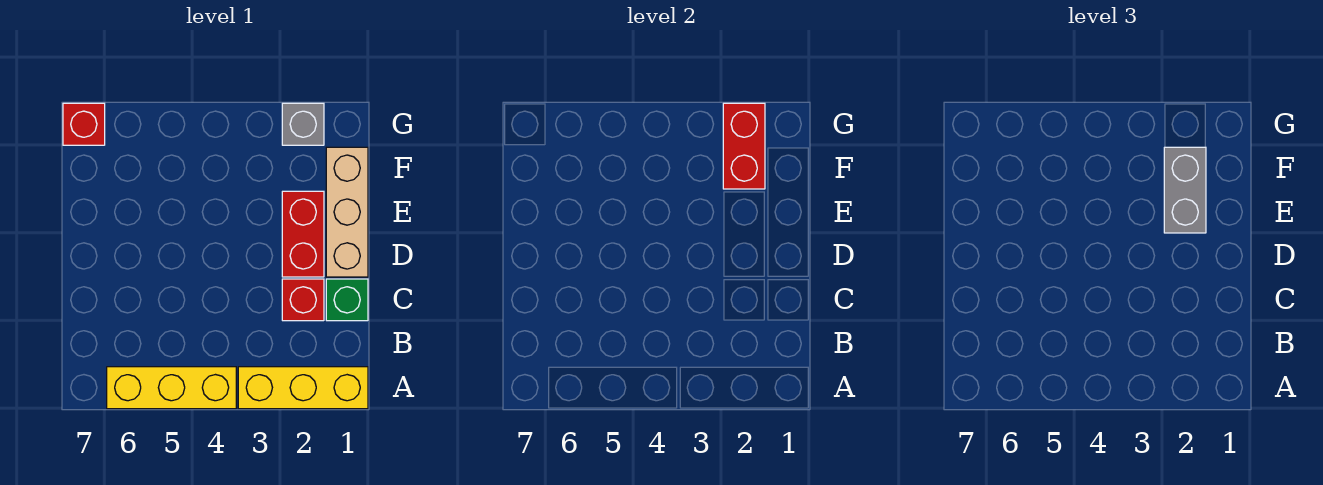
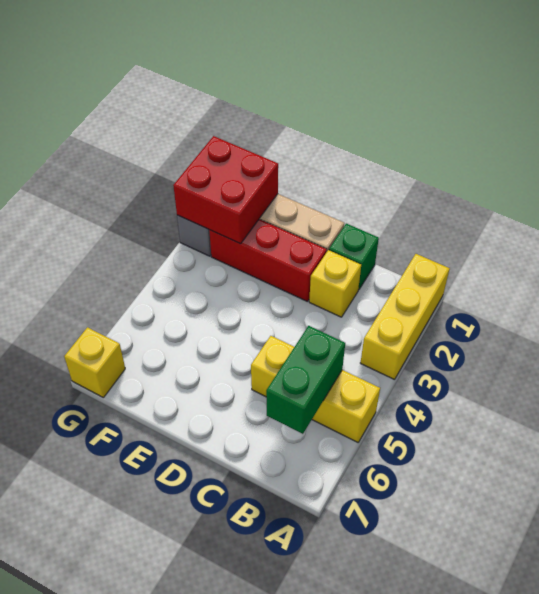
yellow brick A4:A6 level 1 -> yellow brick A5:C5 level 1
none -> green brick B5:B6 level 2
red brick C2 level 1 -> yellow brick C2 level 1
red brick D2:E2 level 1 -> red brick D2:F2 level 1
grey brick E2:F2 level 3 -> none
red brick F2:G2 level 2 -> red brick F1:G2 level 2
red brick G7 level 1 -> yellow brick G7 level 1

